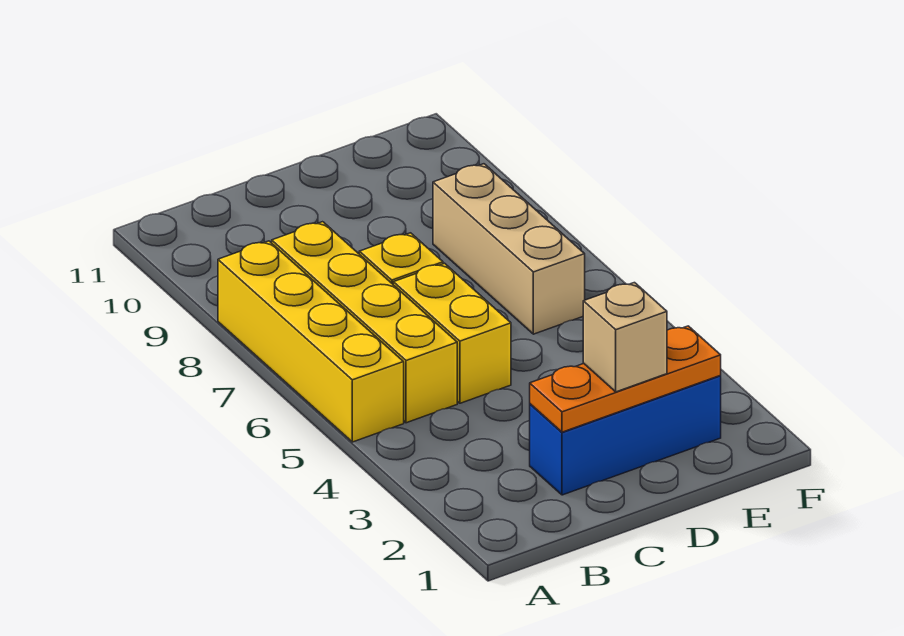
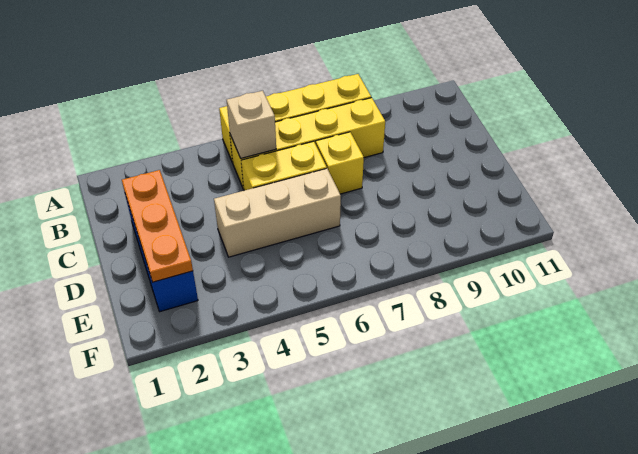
tan brick D2 level 3 -> tan brick B5 level 2
tan brick E6:E8 level 1 -> tan brick D4:D6 level 1

